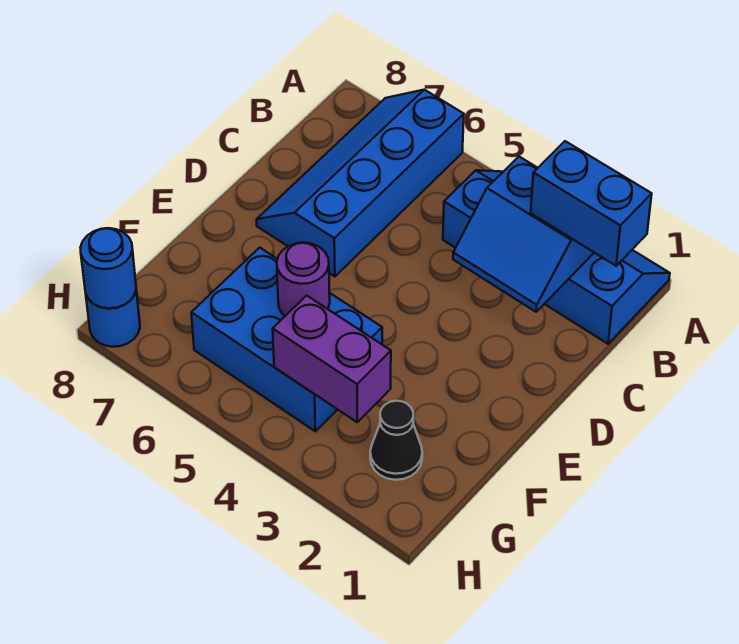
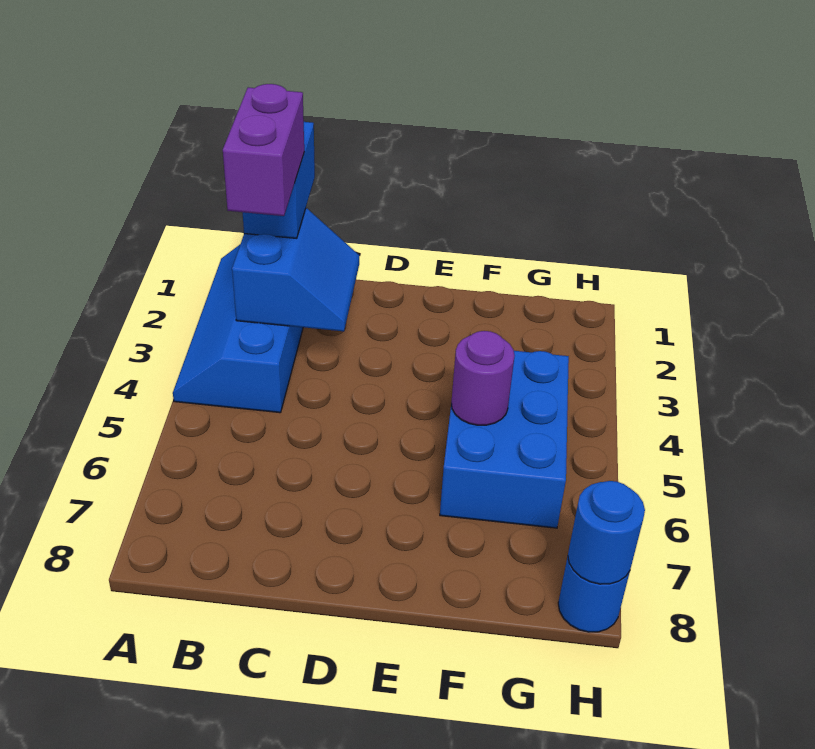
blue slope A6:D7 level 1 top 6 -> none
black cone G2 level 1 -> none
purple brick G3:G4 level 2 -> purple brick B2:B3 level 4

